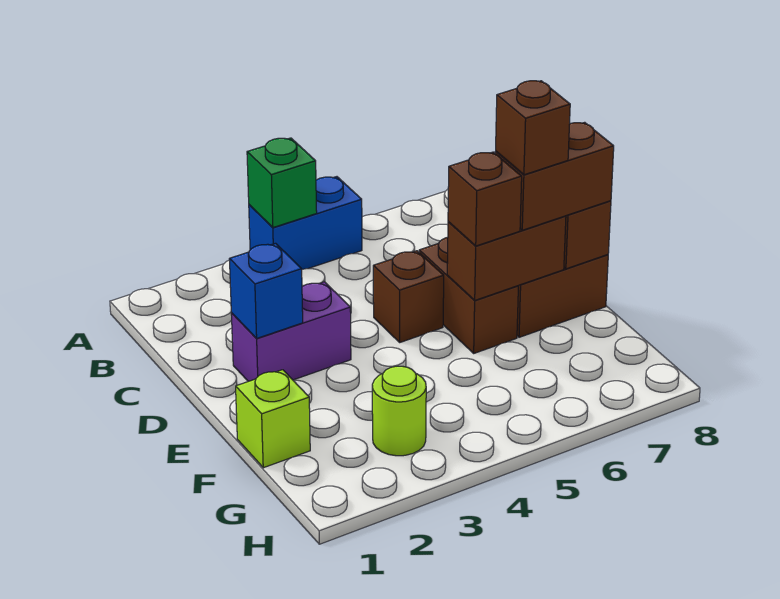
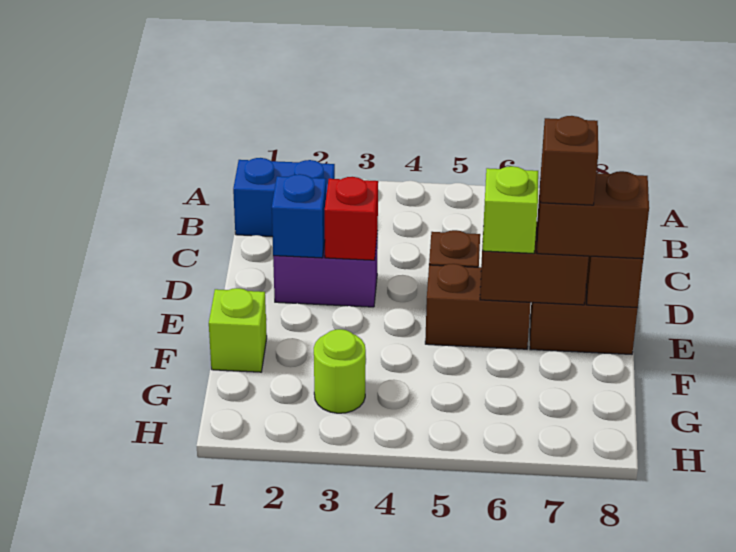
blue brick A4:A5 level 1 -> blue brick B1:B2 level 1
green brick A4 level 2 -> none
none -> red brick D3 level 2
brown brick D6:E6 level 1 -> brown brick E5:E6 level 1
brown brick E6 level 3 -> lime brick E6 level 3

